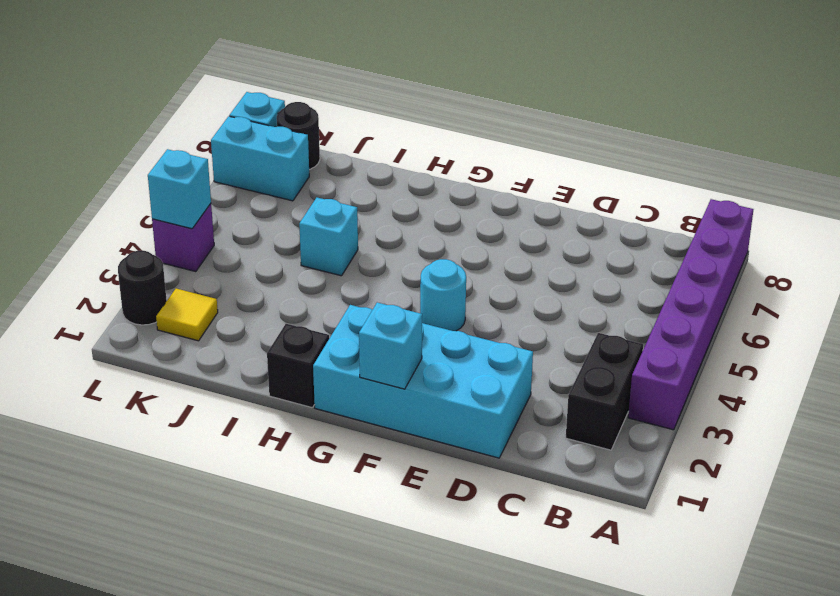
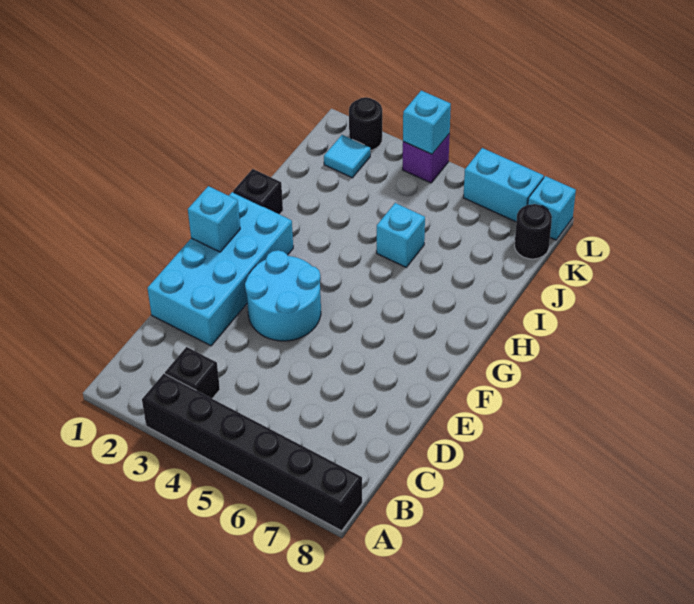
purple brick A3:A8 level 1 -> black brick A3:A8 level 1
black brick B2:B3 level 1 -> black brick B3 level 1
cyan round brick F4 level 1 -> cyan round brick E3:F4 level 1
yellow tile K2 level 1 -> cyan tile K2 level 1
cyan brick K7:L7 level 1 -> cyan brick L6:L7 level 1

